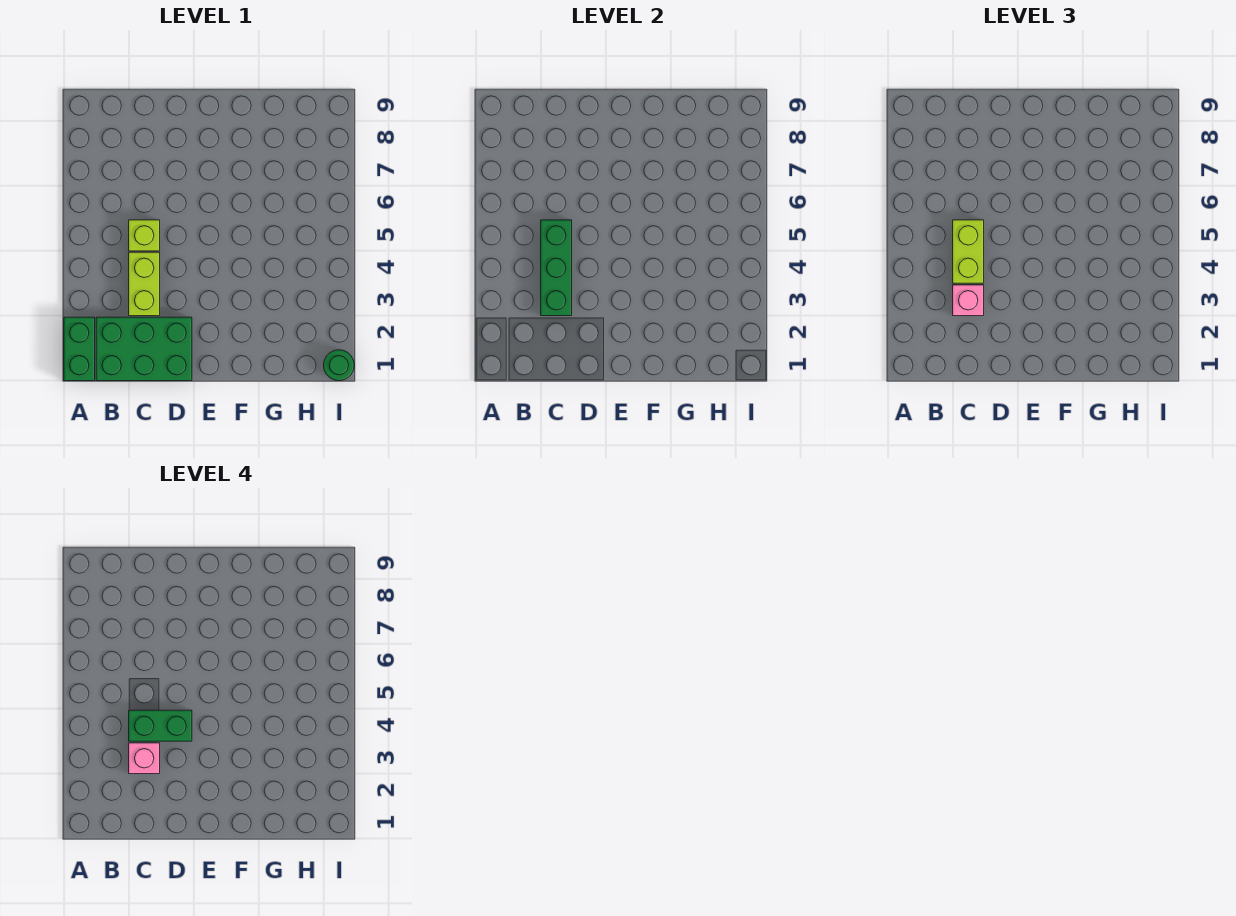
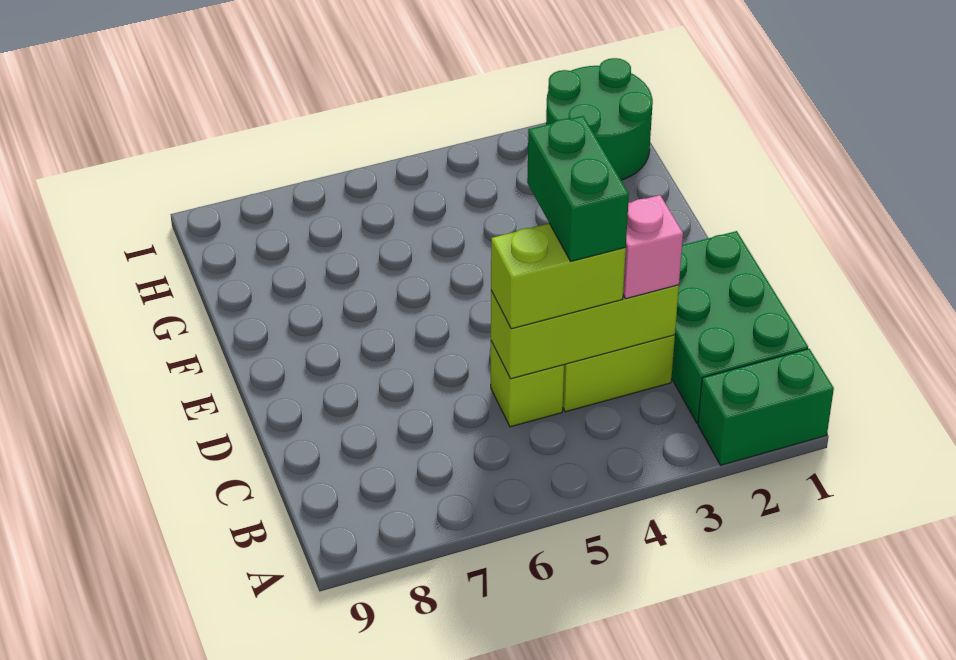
green brick C3:C5 level 2 -> lime brick C3:C5 level 2
pink brick C3 level 4 -> none
green round brick I1 level 1 -> green round brick H1:I2 level 1

